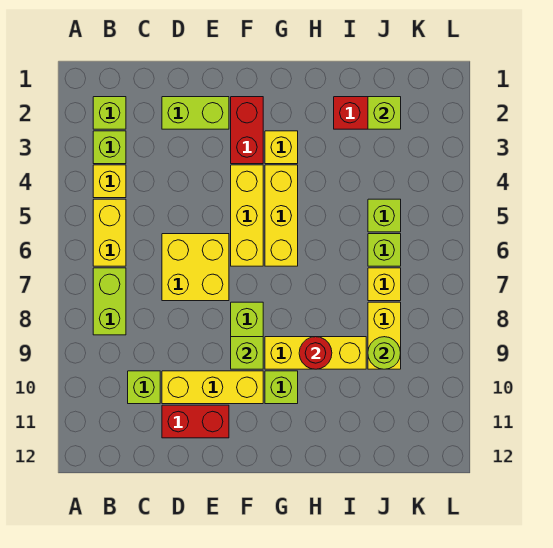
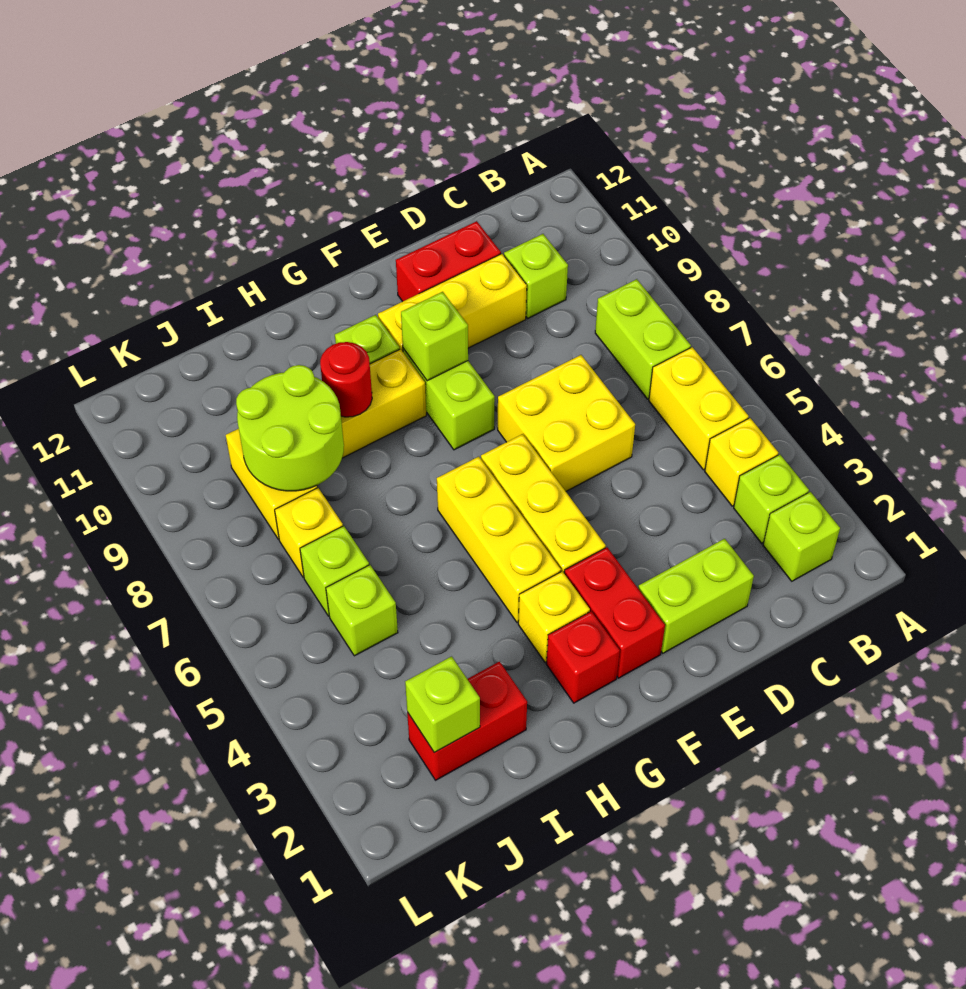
none -> red brick G2 level 1
lime round brick J9 level 2 -> lime round brick I8:J9 level 2

